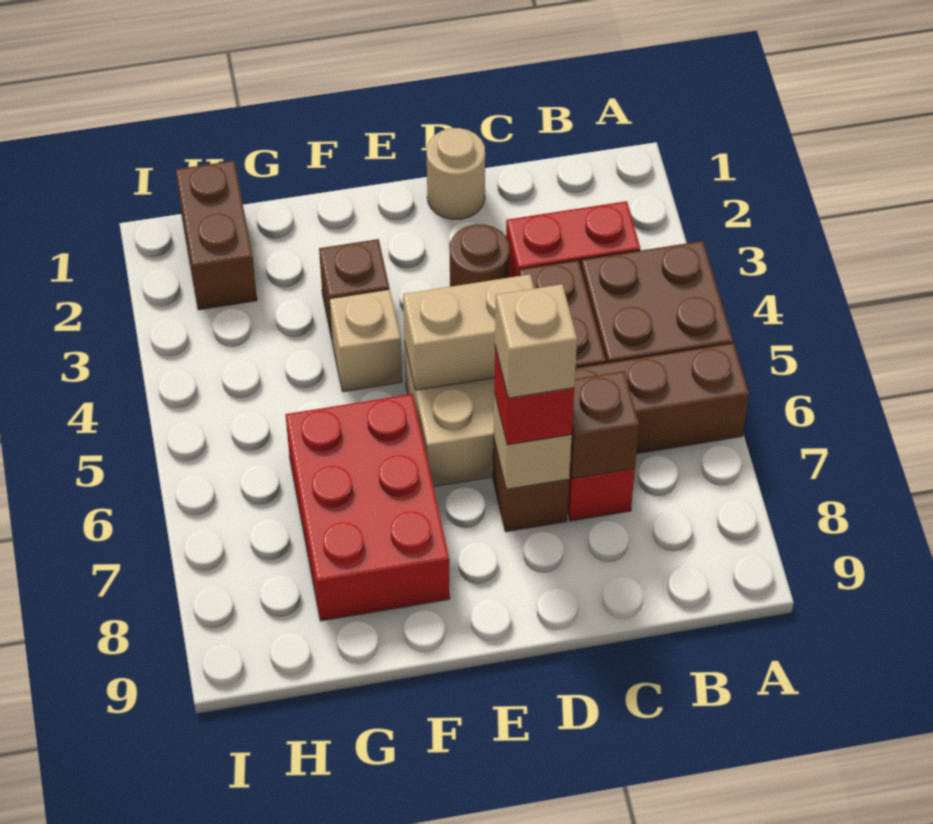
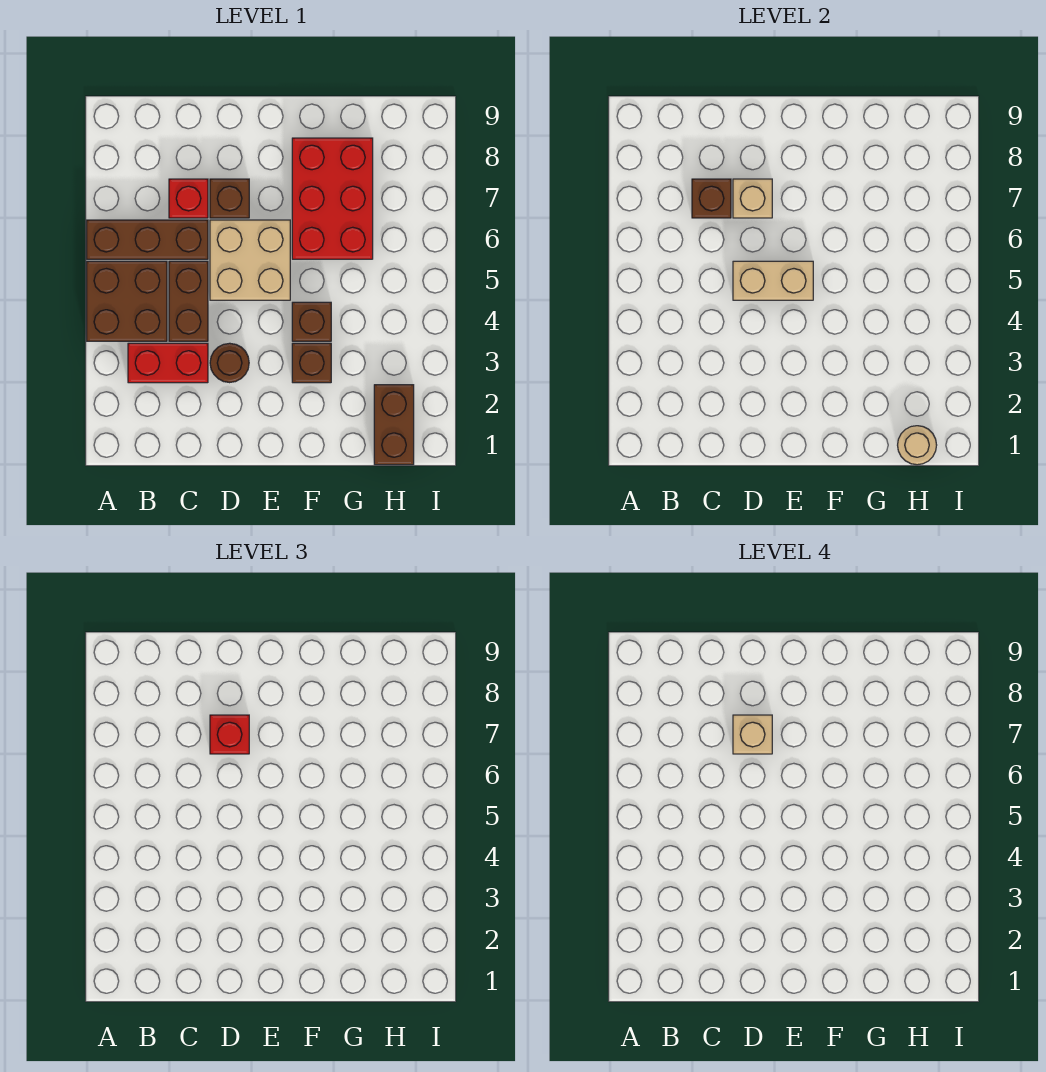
tan round brick D1 level 1 -> tan round brick H1 level 2
tan brick F4 level 1 -> brown brick F4 level 1

